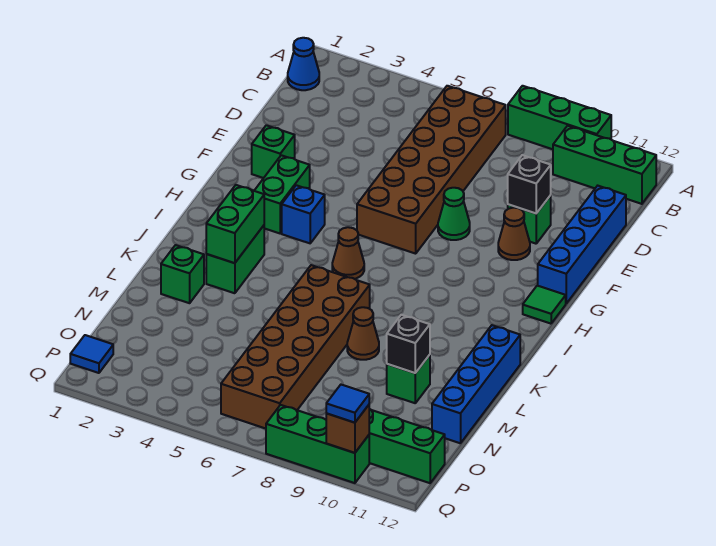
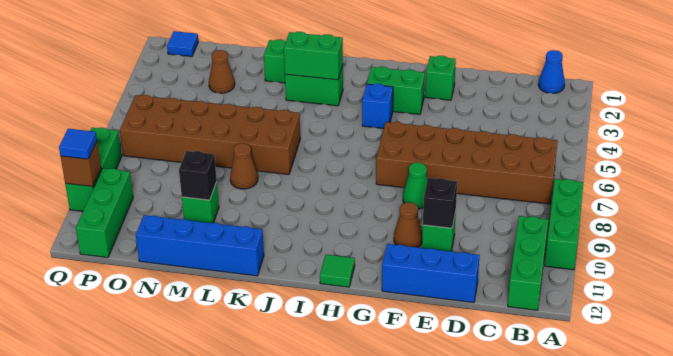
blue brick D12:G12 level 1 -> blue brick D12:F12 level 1
brown cone I6 level 1 -> brown cone N3 level 1

